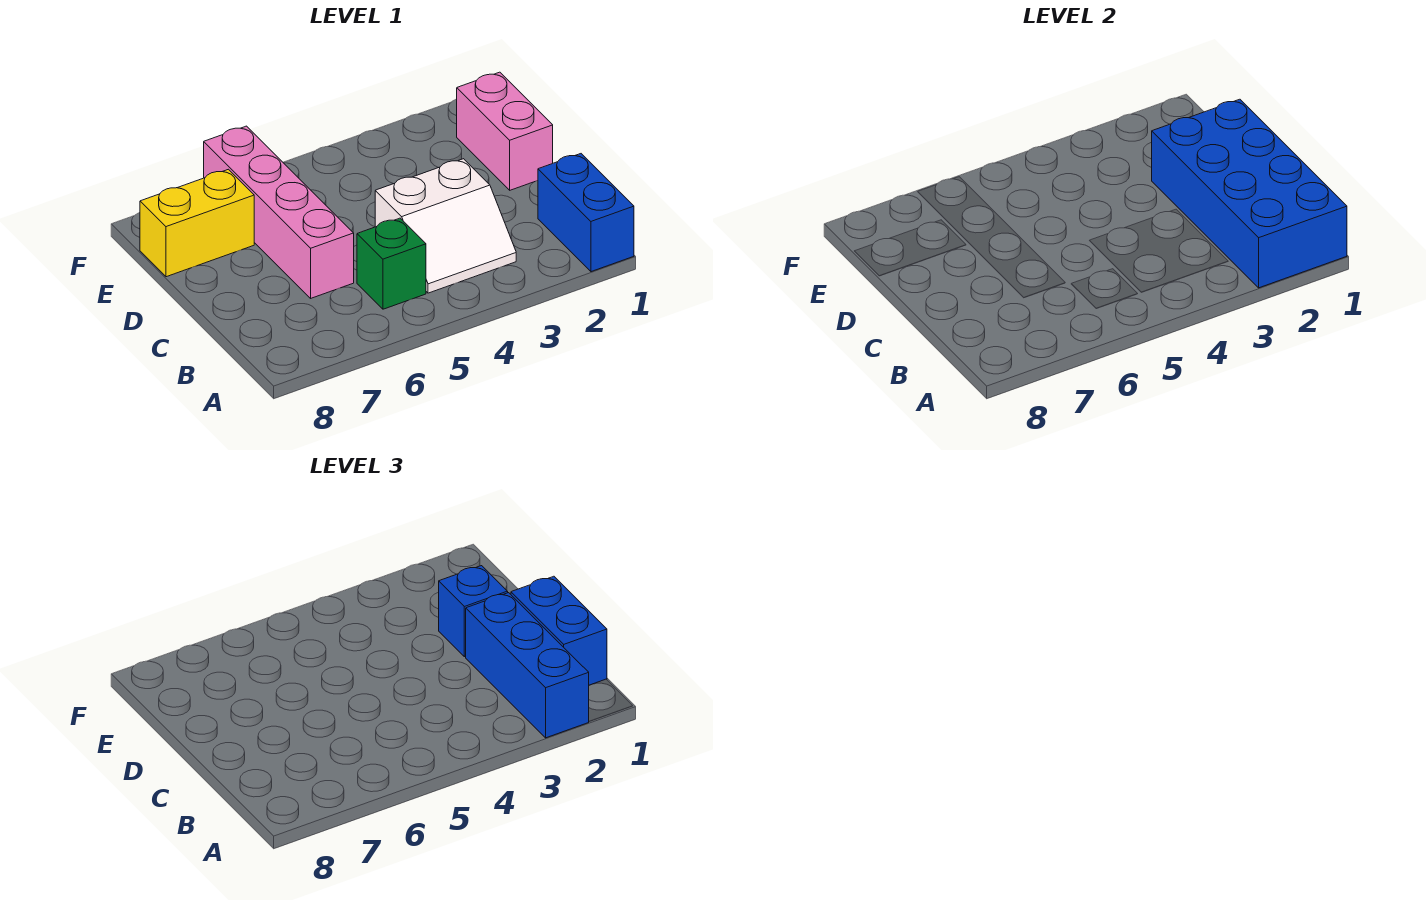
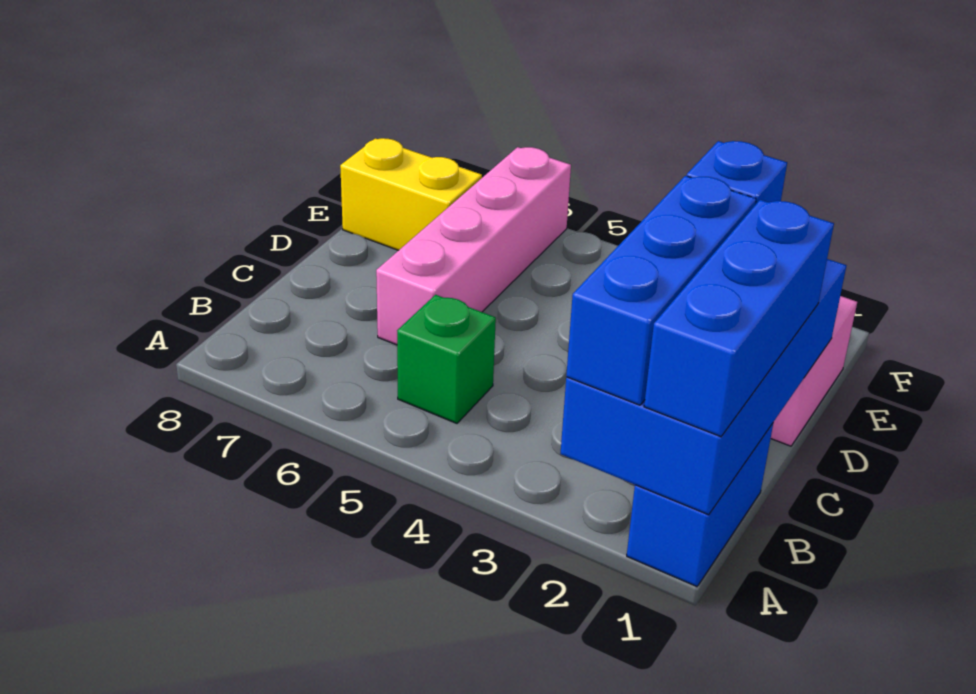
blue brick B1:C1 level 3 -> blue brick A1:C1 level 3
white slope B3:C4 level 1 top C -> none

